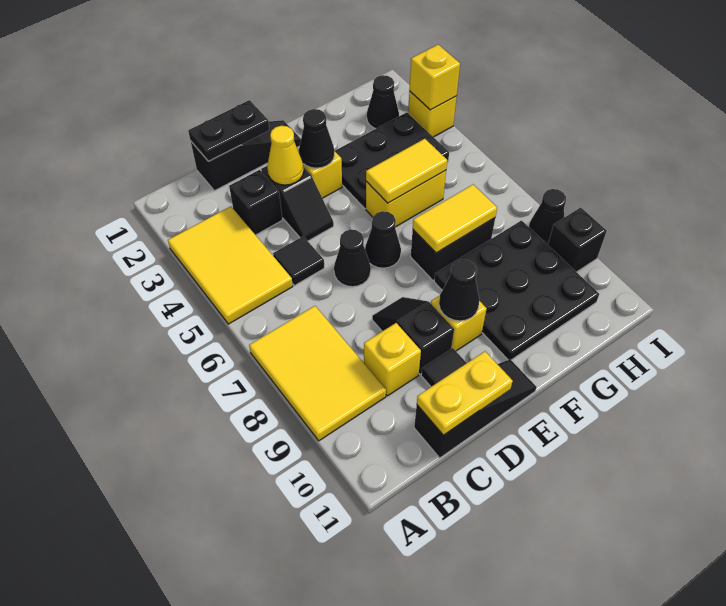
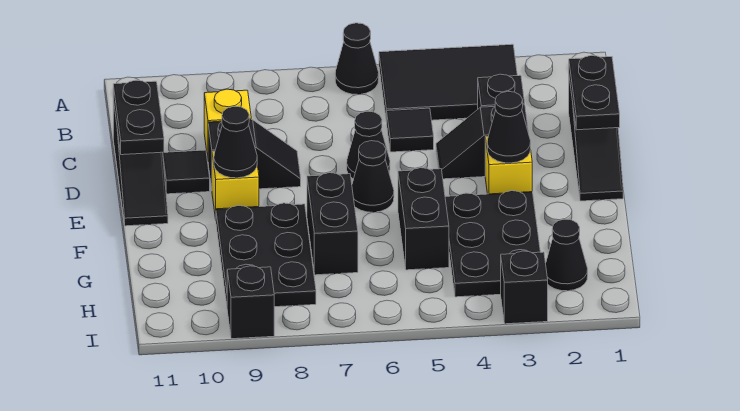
yellow tile A3:B5 level 1 -> black tile A3:B5 level 1
yellow tile A7:B9 level 1 -> none
yellow plate C11:D11 level 2 -> black plate C11:D11 level 2
yellow cone D3 level 2 -> none
yellow brick F5:G5 level 1 -> black brick F5:G5 level 1
yellow tile F5:G5 level 2 -> none
yellow tile F7:G7 level 2 -> none
black plate F8:H10 level 1 -> black plate F8:H9 level 1
yellow brick I3 level 1 -> black brick I3 level 1
yellow brick I3 level 2 -> none
black cone I8 level 1 -> black cone A6 level 1

